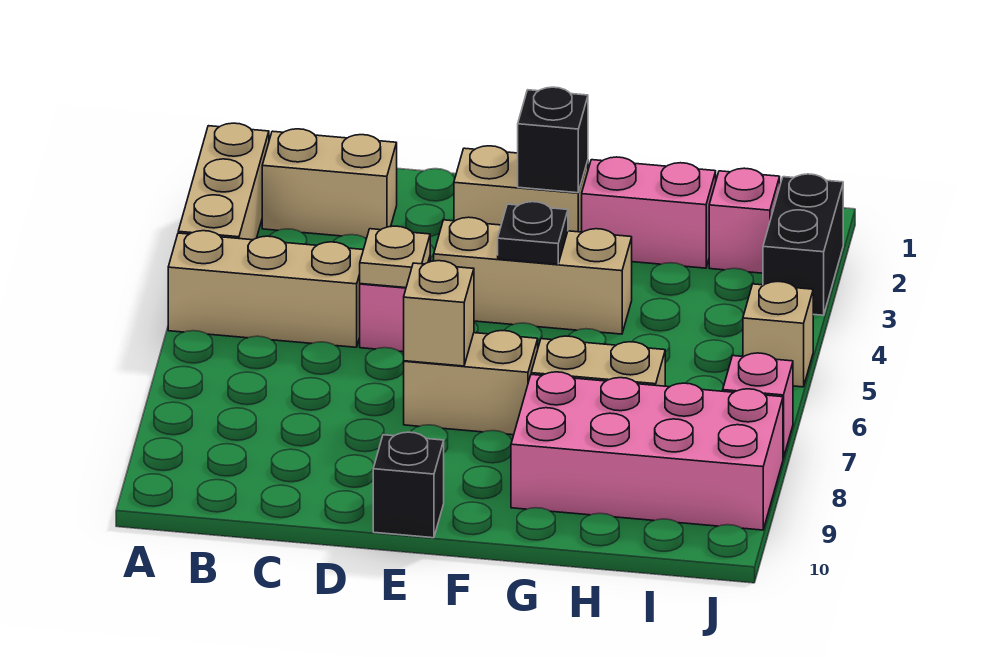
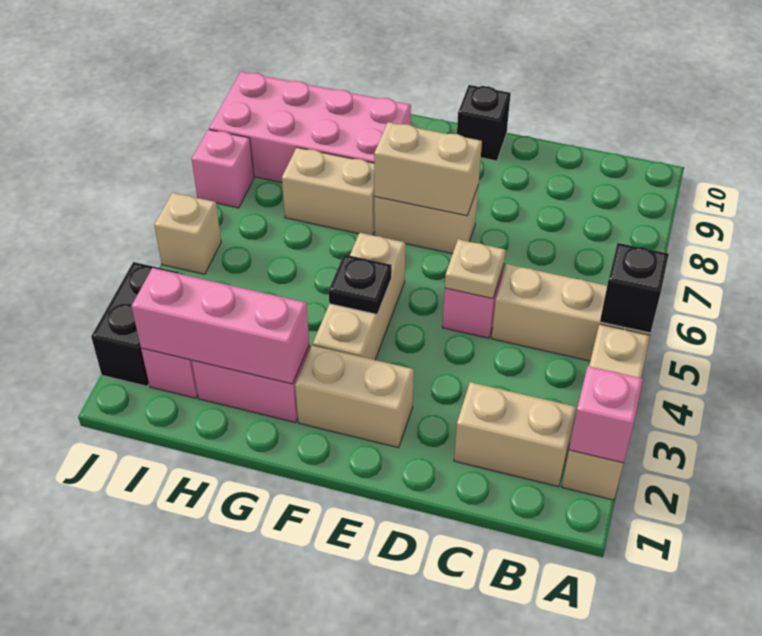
none -> pink brick A2 level 2
tan brick E4:G4 level 1 -> tan brick F3:F5 level 1
tan brick E7 level 2 -> tan brick E7:F7 level 2
black brick F2 level 2 -> black brick A5 level 2
none -> pink brick G2:I2 level 2

